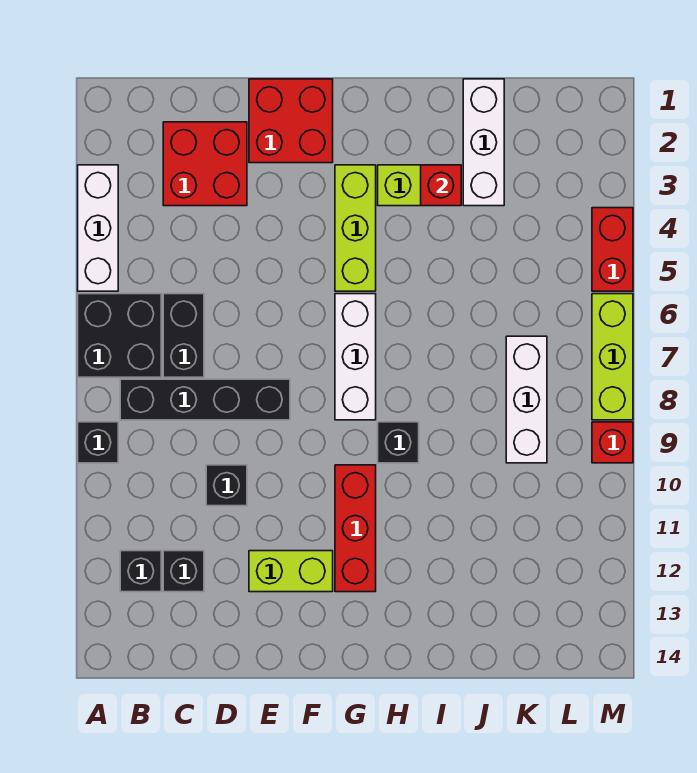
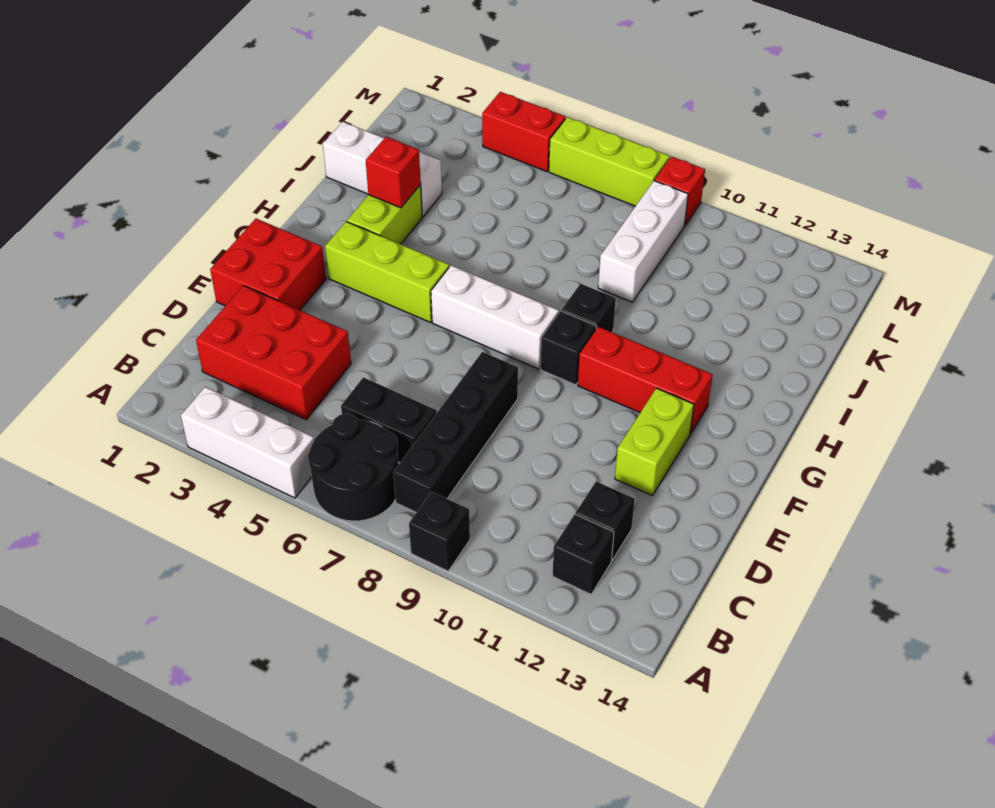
black brick A6:B7 level 1 -> black round brick A6:B7 level 1
red brick C2:D3 level 1 -> red brick C2:D4 level 1
black brick D10 level 1 -> black brick G9 level 1
white brick K7:K9 level 1 -> white brick J9:L9 level 1

